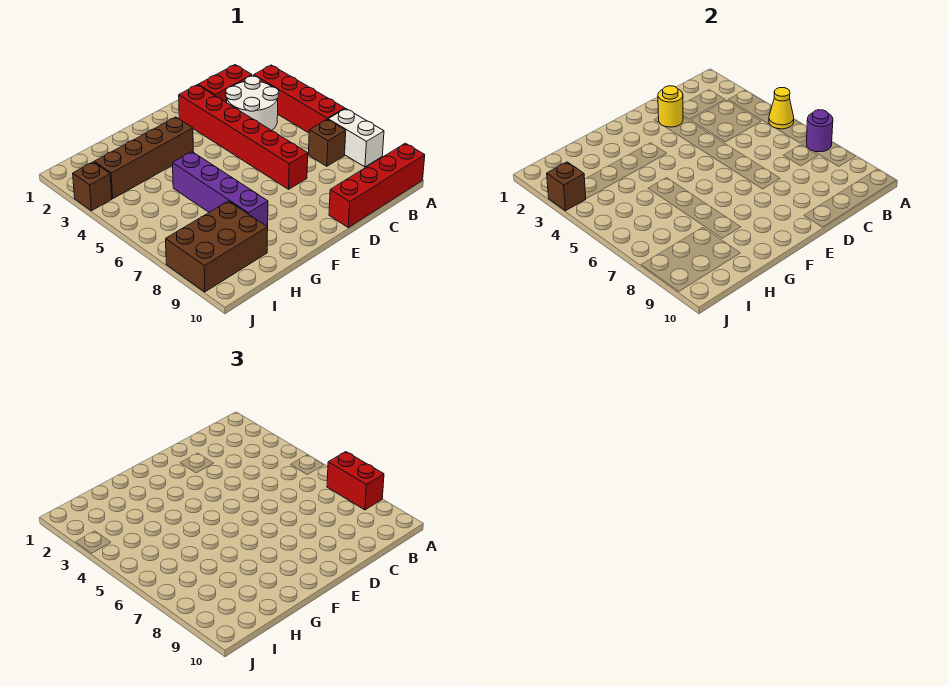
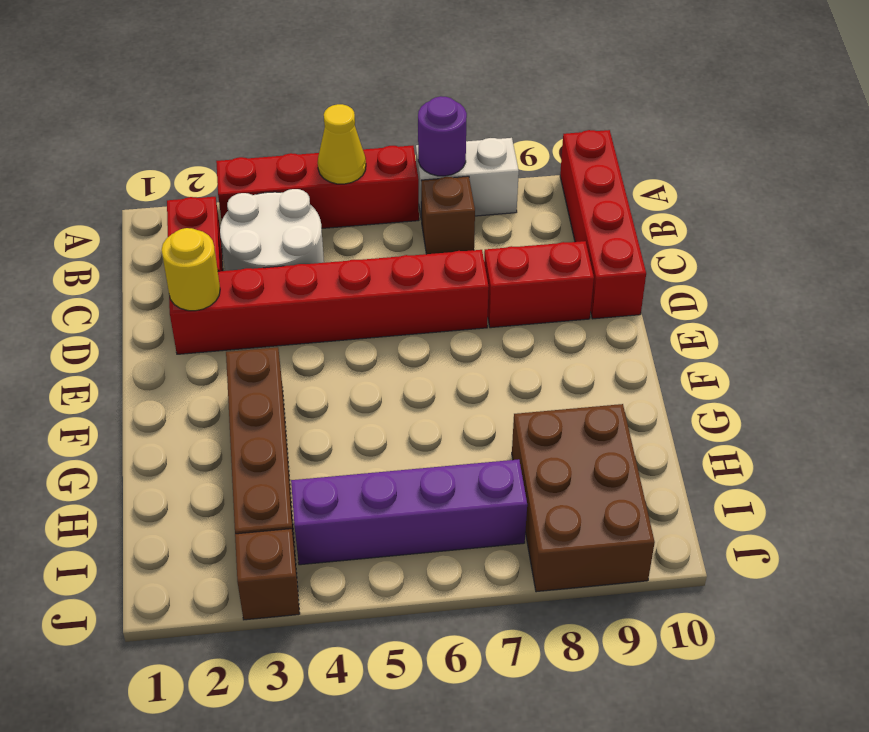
red brick A7:A8 level 3 -> red brick D8:D9 level 1
purple brick G5:G8 level 1 -> purple brick I4:I7 level 1
brown brick J3 level 2 -> none

